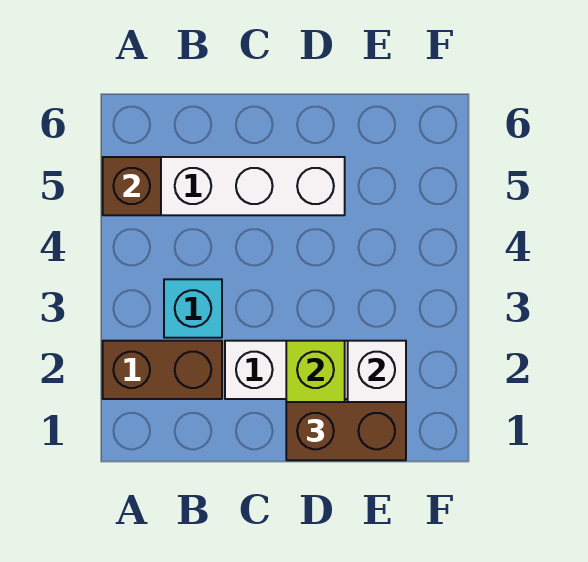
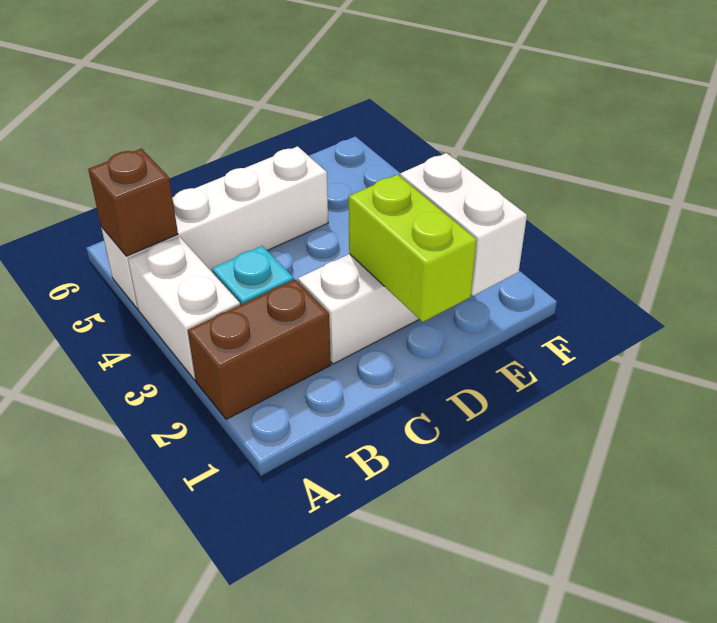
none -> white brick A3:A4 level 1
brown brick D1:E1 level 3 -> none

